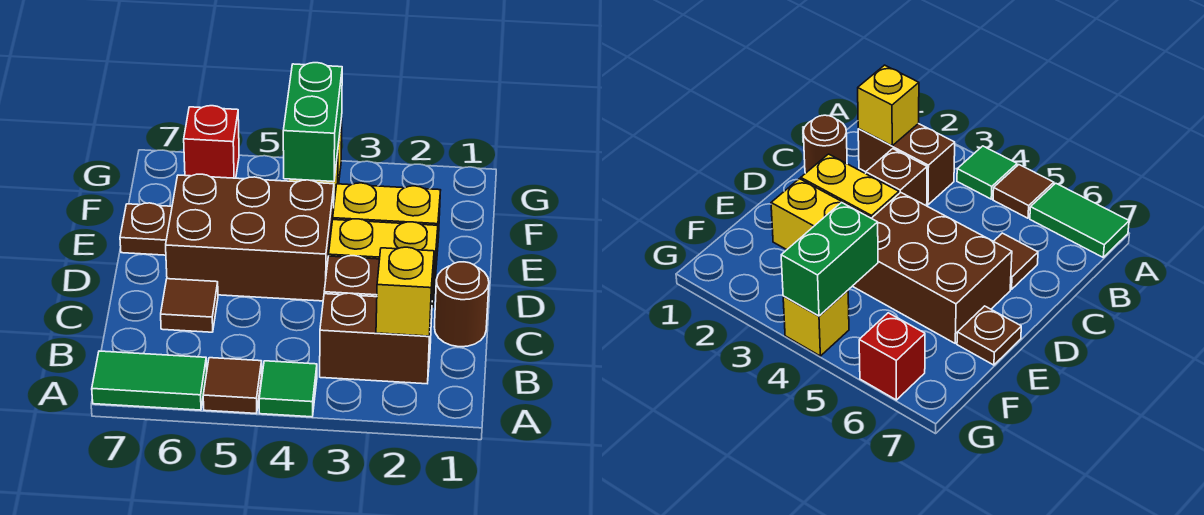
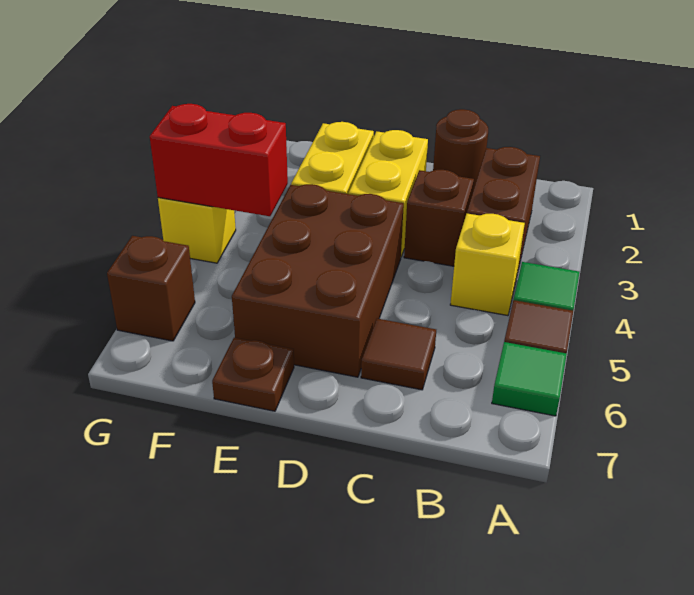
green tile A6:A7 level 1 -> green tile A6 level 1
yellow brick B2 level 2 -> yellow brick B4 level 1
green brick F4:G4 level 2 -> red brick F4:G4 level 2
red brick G6 level 1 -> brown brick G6 level 1

